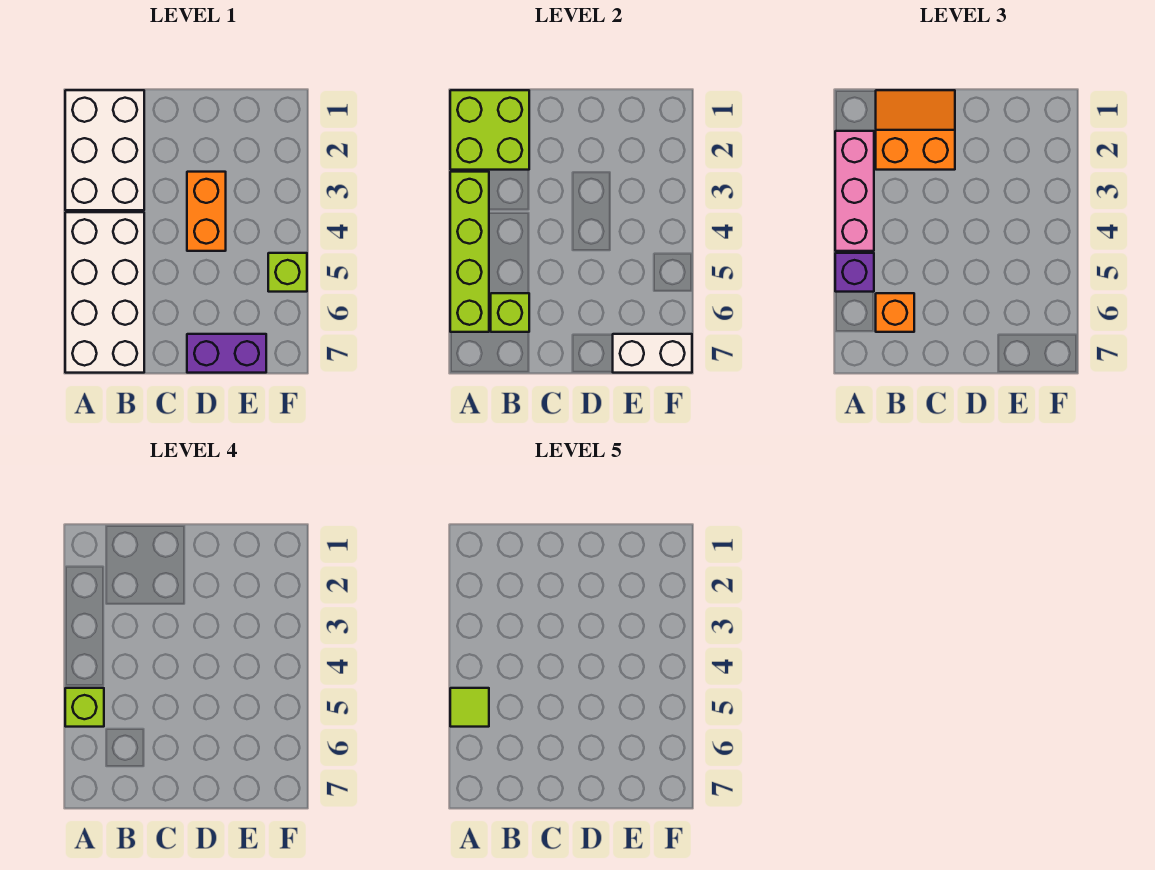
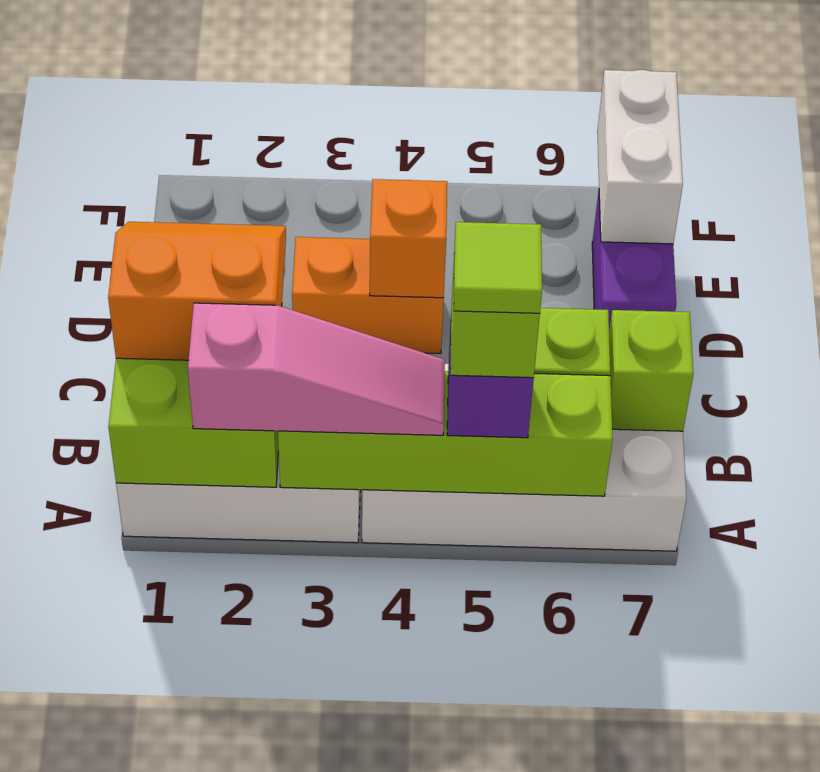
pink brick A2:A4 level 3 -> pink slope A2:A4 level 3 top 2
orange slope B1:C2 level 3 top 2 -> orange slope B1:C2 level 3 top B
orange brick B6 level 3 -> orange brick D4 level 2
lime brick F5 level 1 -> lime brick B7 level 2

